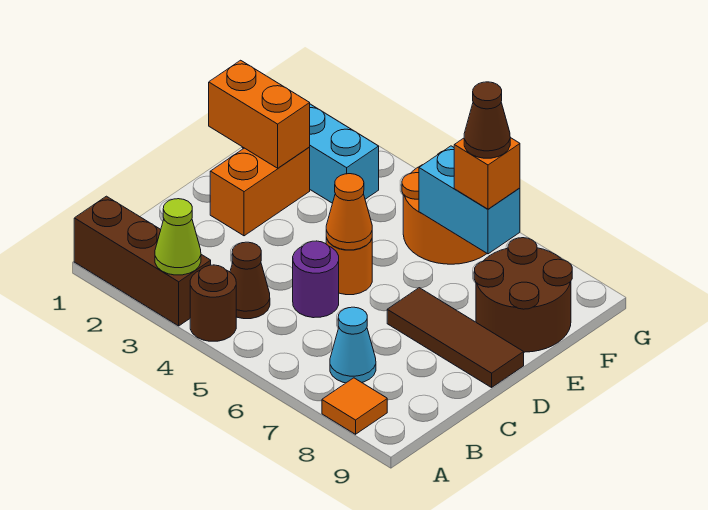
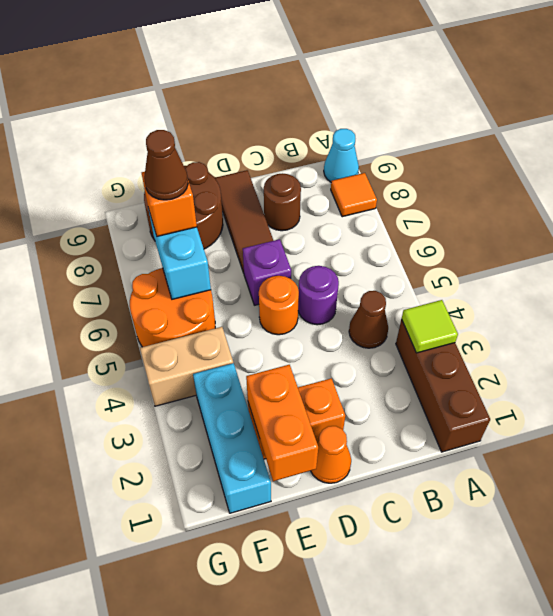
lime cone A3 level 2 -> lime tile A3 level 2
brown round brick A4 level 1 -> brown round brick C8 level 1
cyan cone B7 level 1 -> cyan cone A9 level 1
orange cone D5 level 2 -> orange cone D1 level 1
none -> purple brick D6 level 1
none -> tan brick F4:G4 level 1

